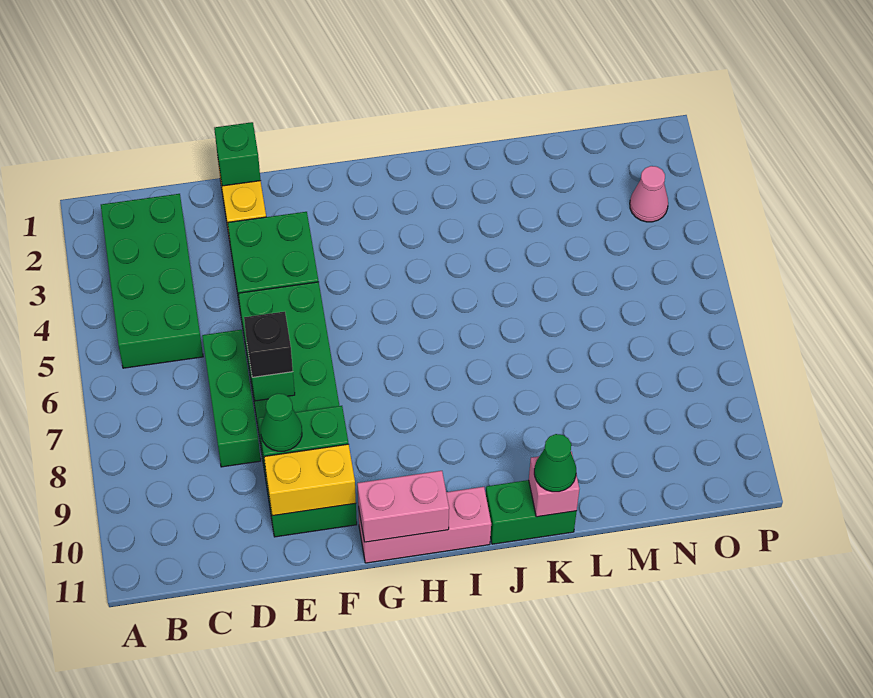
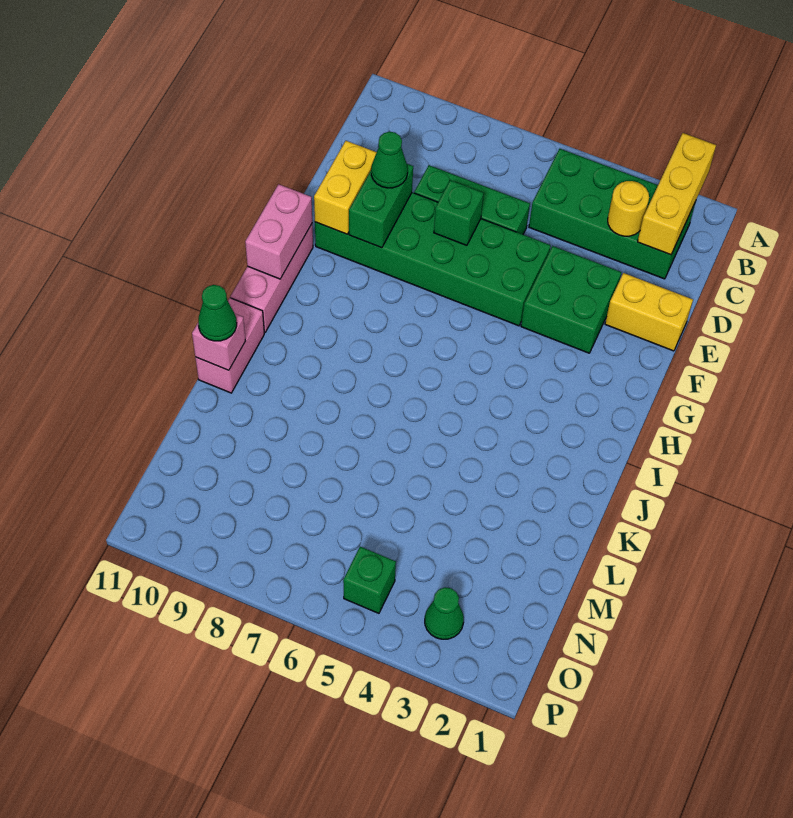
none -> yellow brick A2:C2 level 2
none -> yellow round brick C3 level 2
green brick E1 level 2 -> green brick O5 level 1
black brick E7 level 3 -> none
green brick J11:K11 level 1 -> pink brick J11:K11 level 1
pink cone O3 level 1 -> green cone O3 level 1

